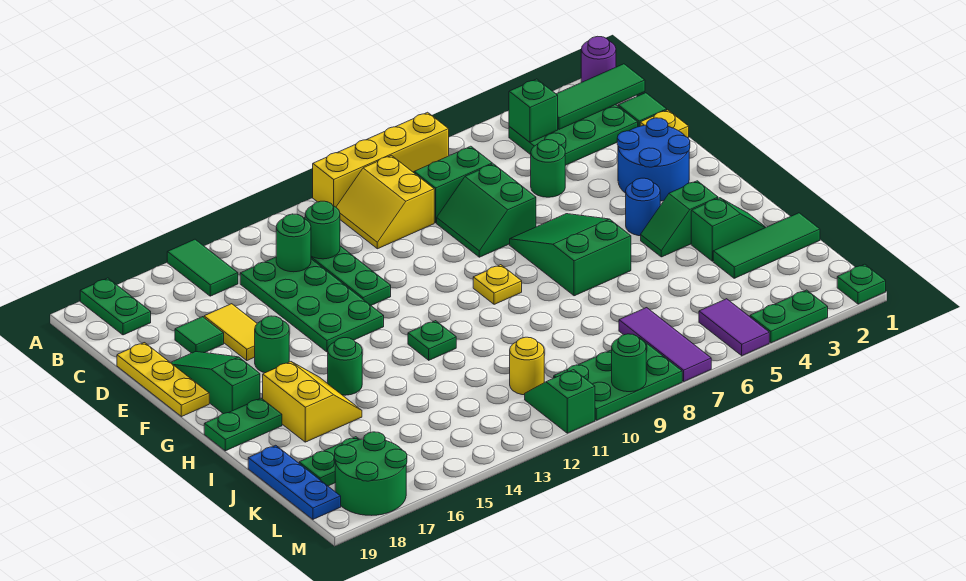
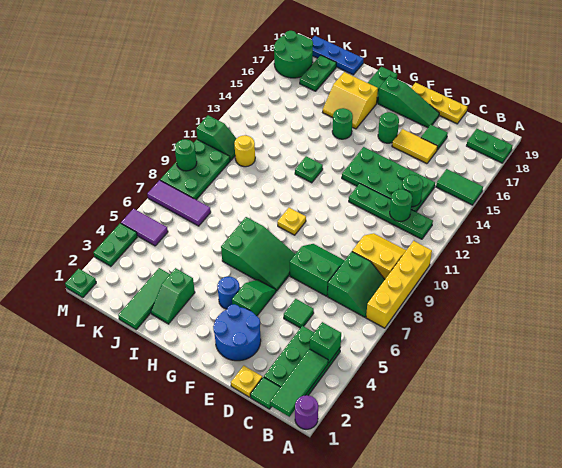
green round brick D5 level 1 -> green tile D5 level 1
green slope H3:H4 level 1 top 3 -> green slope F4:F5 level 1 top 4

